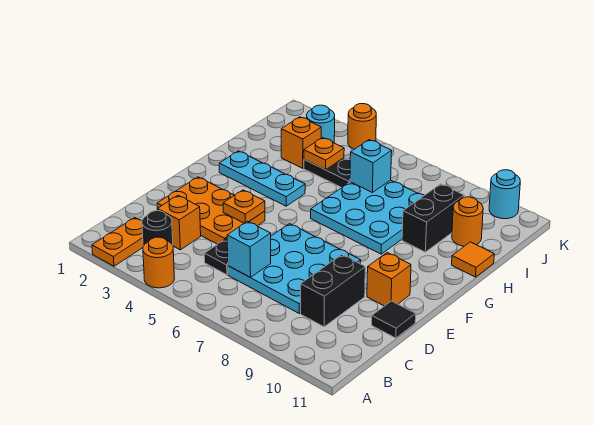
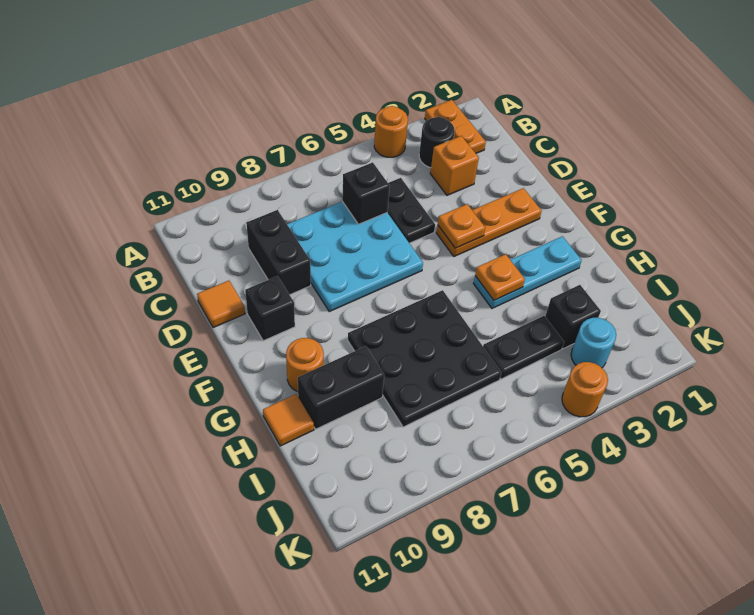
cyan brick C6 level 2 -> black brick C6 level 2
orange plate D2:E4 level 1 -> orange plate E2:E4 level 1
black tile D11 level 1 -> orange tile D11 level 1
orange brick E10 level 1 -> black brick E10 level 1
cyan plate G6:I8 level 1 -> black plate G6:I8 level 1
black brick H9:I9 level 1 -> black brick H9:H10 level 1
orange brick I3 level 1 -> black brick I3 level 1
orange plate I4 level 2 -> orange plate G4 level 2
cyan brick I6 level 2 -> none
orange round brick I10 level 1 -> orange round brick G10 level 1
cyan round brick K10 level 1 -> none

